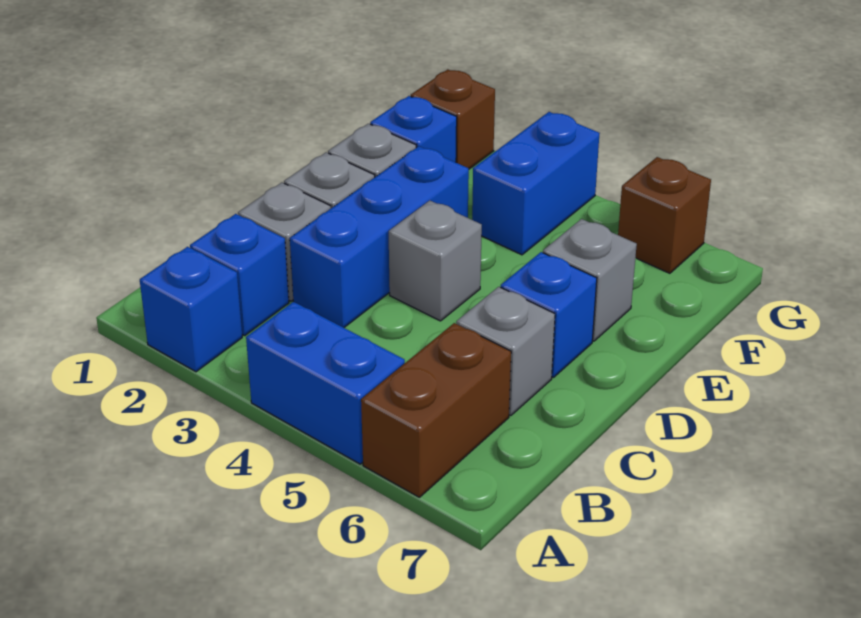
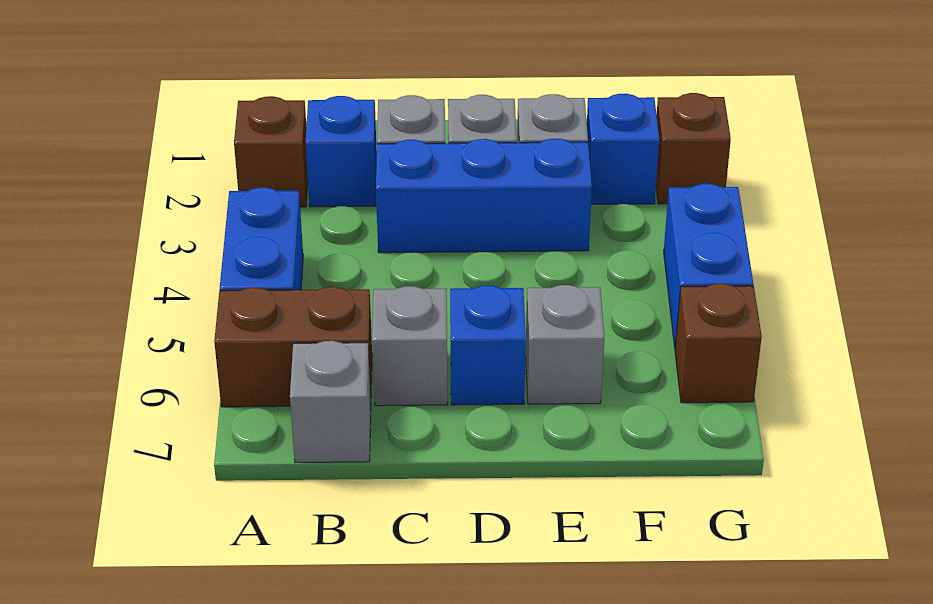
blue brick A2 level 1 -> brown brick A2 level 1
grey brick D4 level 1 -> grey brick B7 level 1
blue brick F4:G4 level 1 -> blue brick G4:G5 level 1

